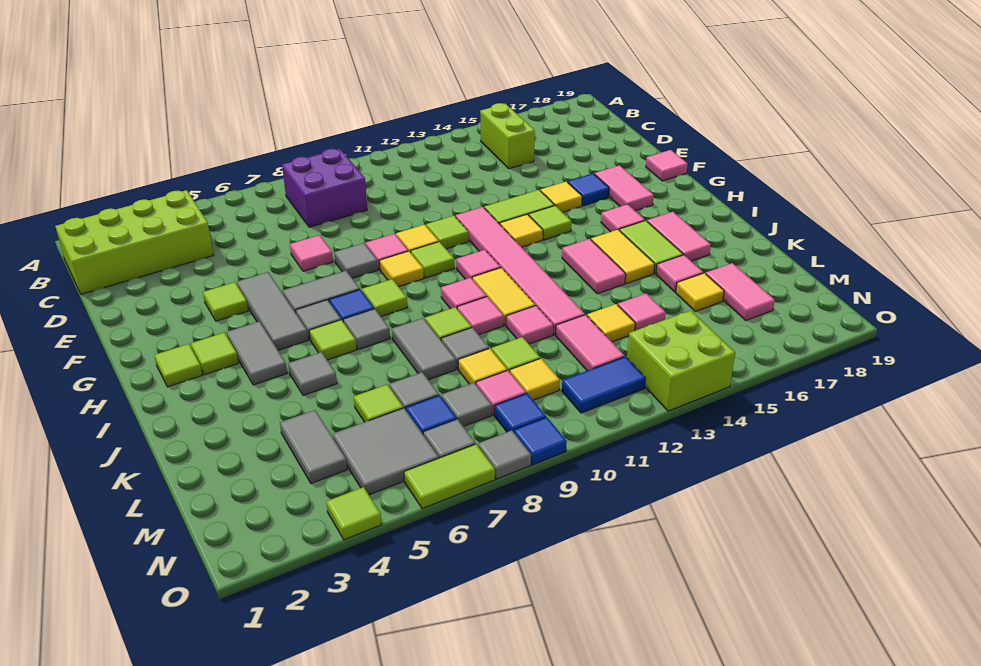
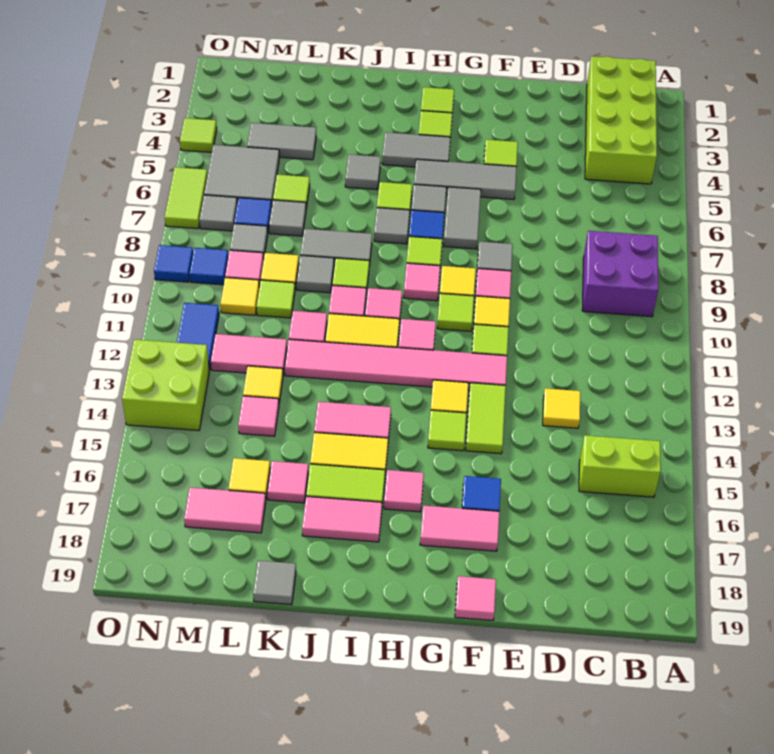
pink tile E7 level 1 -> pink tile H9 level 1
yellow tile F15 level 1 -> yellow tile D13 level 1
grey tile O8 level 1 -> grey tile K19 level 1

